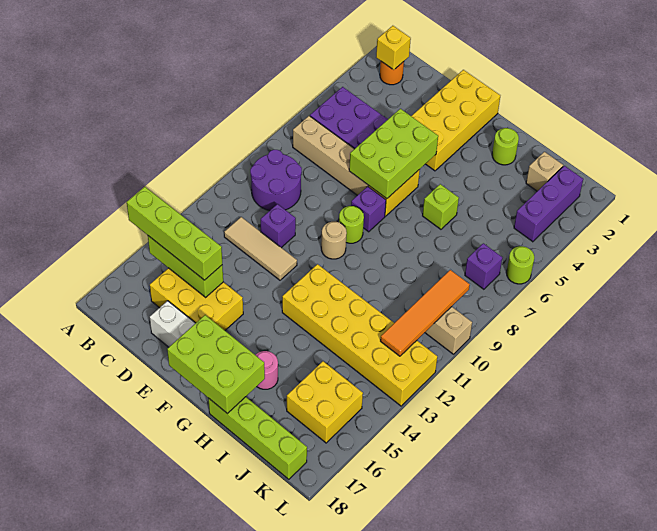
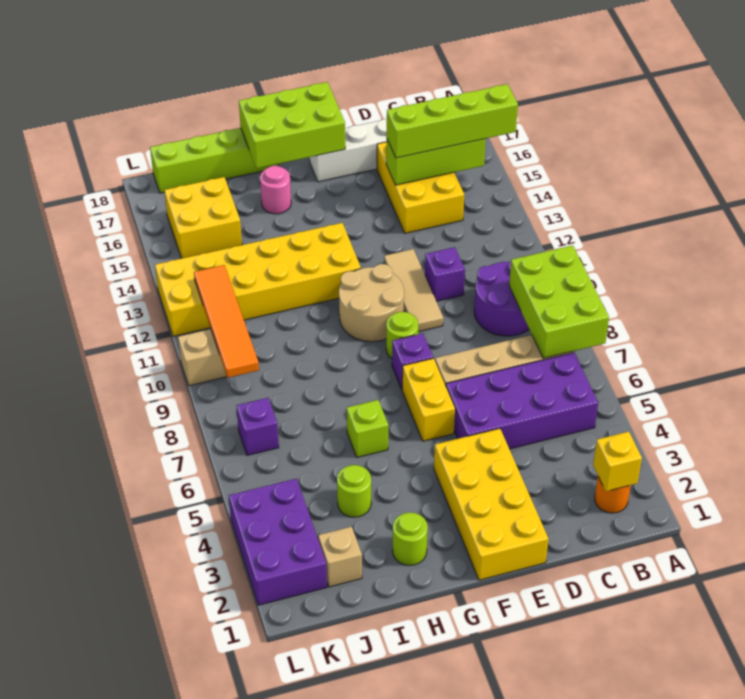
tan tile C12:E12 level 1 -> tan tile E10:E12 level 1
yellow brick C15:E16 level 1 -> yellow brick C14:D16 level 1
lime brick E5:F7 level 2 -> lime brick A7:B9 level 2
tan round brick F10 level 1 -> tan round brick F10:G11 level 1
purple brick K2:K4 level 1 -> purple brick K2:L4 level 1
lime round brick L6 level 1 -> lime round brick I4 level 1

